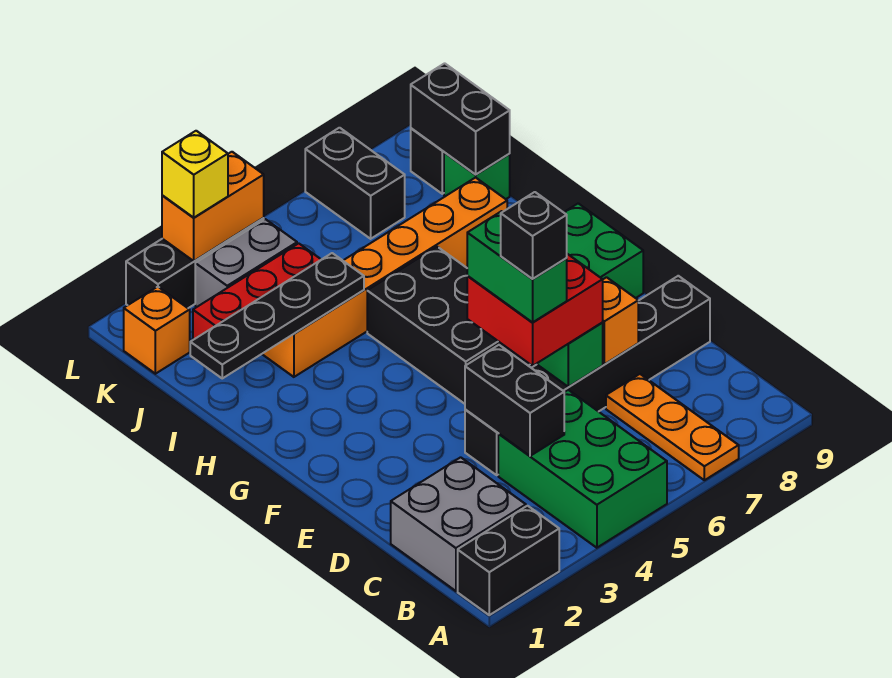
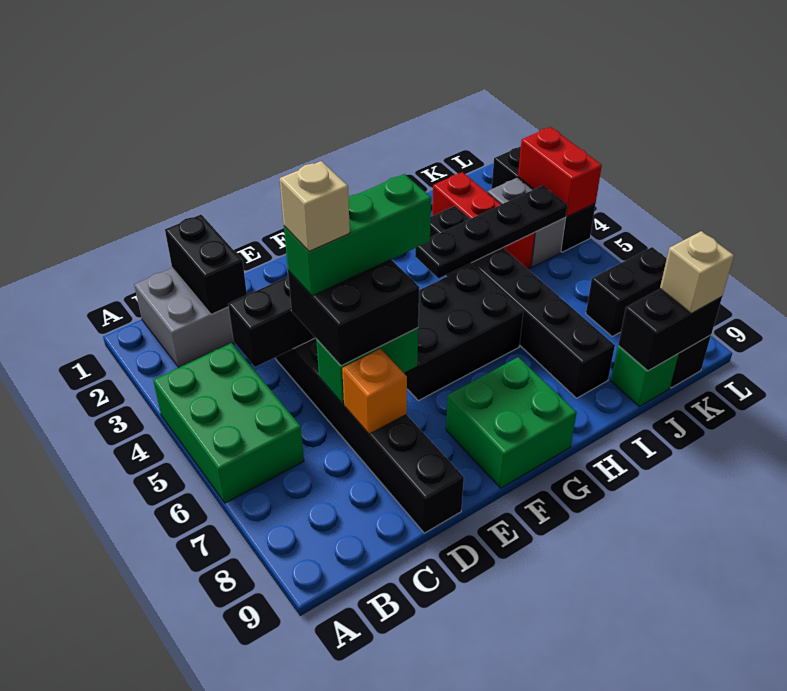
black brick A1:A2 level 1 -> black brick C1:C2 level 2
green brick A4:C5 level 1 -> green brick A4:B6 level 1
orange plate A7:C7 level 1 -> none
red brick D5:E6 level 3 -> black brick D5:E6 level 3
green brick D5:E5 level 4 -> green brick D5:F5 level 4
black brick D5 level 5 -> tan brick D5 level 5
black plate I1:I4 level 2 -> black plate H4:K4 level 2
orange brick I3:I8 level 1 -> black brick I3:I8 level 1
orange brick K1 level 1 -> none
none -> tan brick K9 level 3
orange brick L3:L4 level 2 -> red brick L3:L4 level 2
yellow brick L3 level 3 -> none

